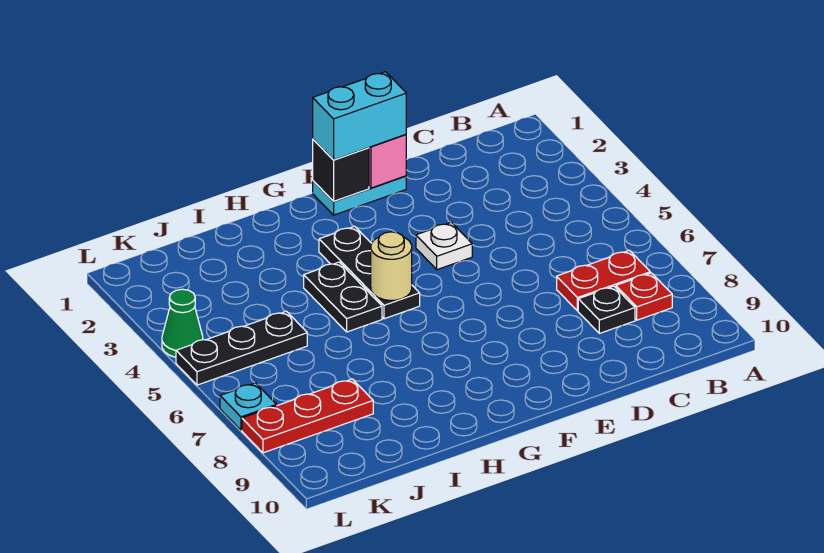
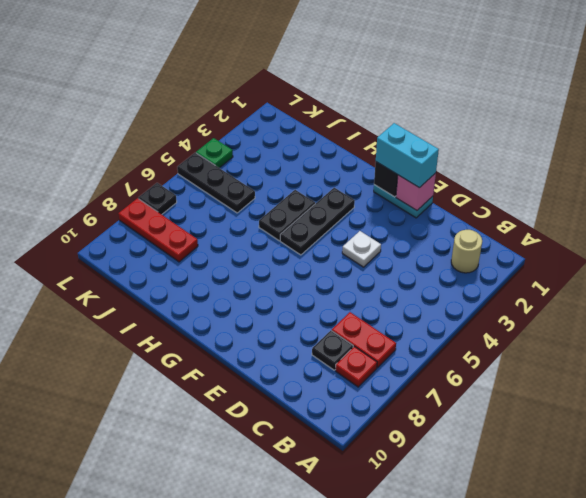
tan round brick G5 level 2 -> tan round brick B2 level 1
green cone L4 level 1 -> green plate L4 level 1
cyan plate L7 level 1 -> black plate L7 level 1

